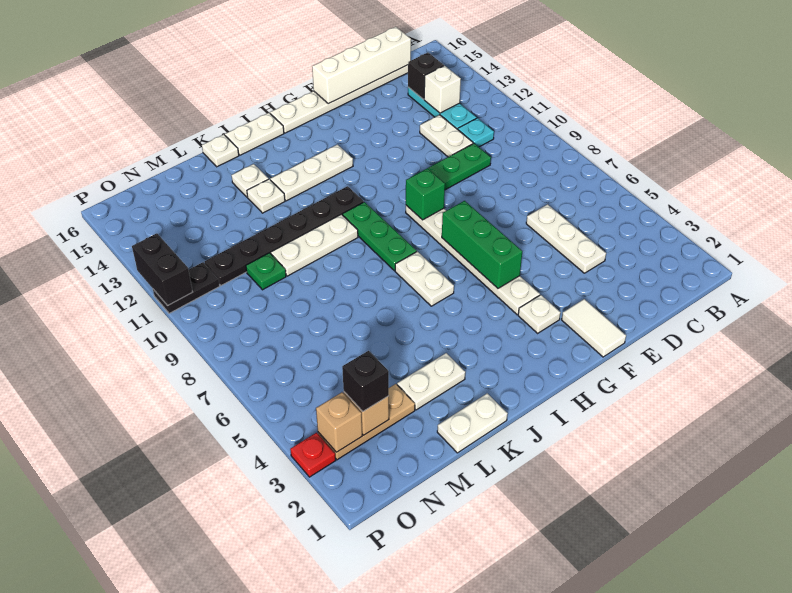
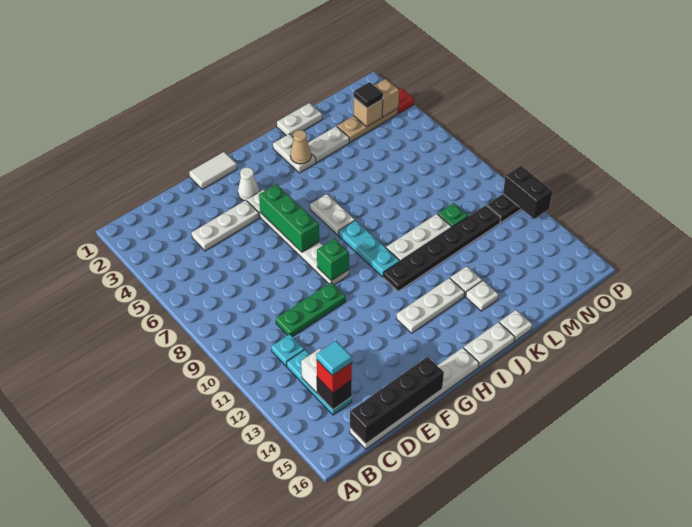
none -> red brick C14 level 3
none -> cyan tile C14 level 4
white brick C16:F16 level 2 -> black brick C16:F16 level 2
white plate D4:D6 level 1 -> white plate D4:F4 level 1
white plate D11:D12 level 1 -> white plate J2:J3 level 1
white tile F1:F2 level 1 -> white tile F1:G1 level 1
white plate G3 level 1 -> white cone G3 level 1
green plate I8:I10 level 1 -> cyan plate I8:I10 level 1
none -> tan cone J3 level 2
black brick N3 level 3 -> black tile N3 level 3

